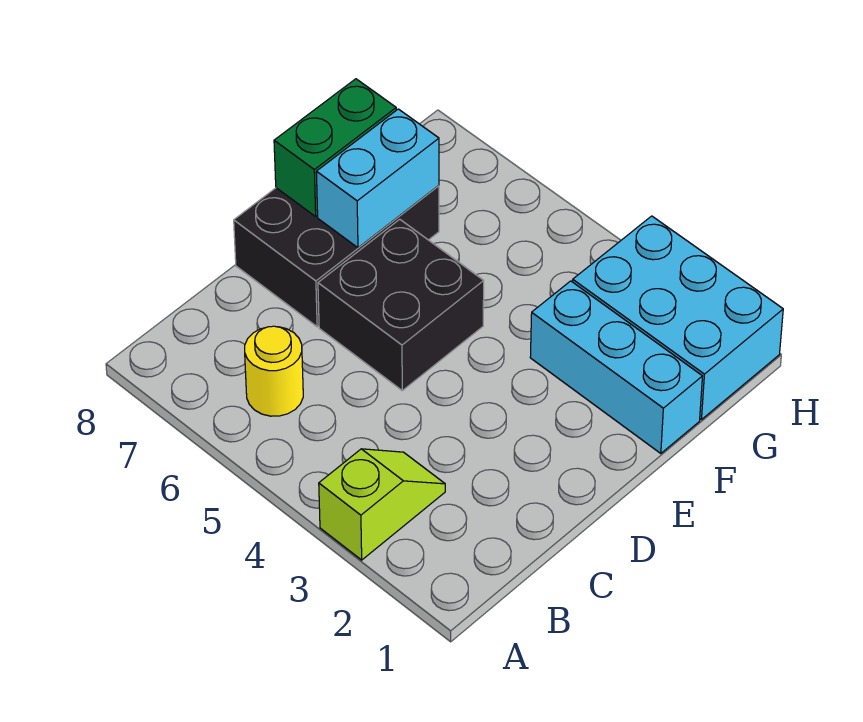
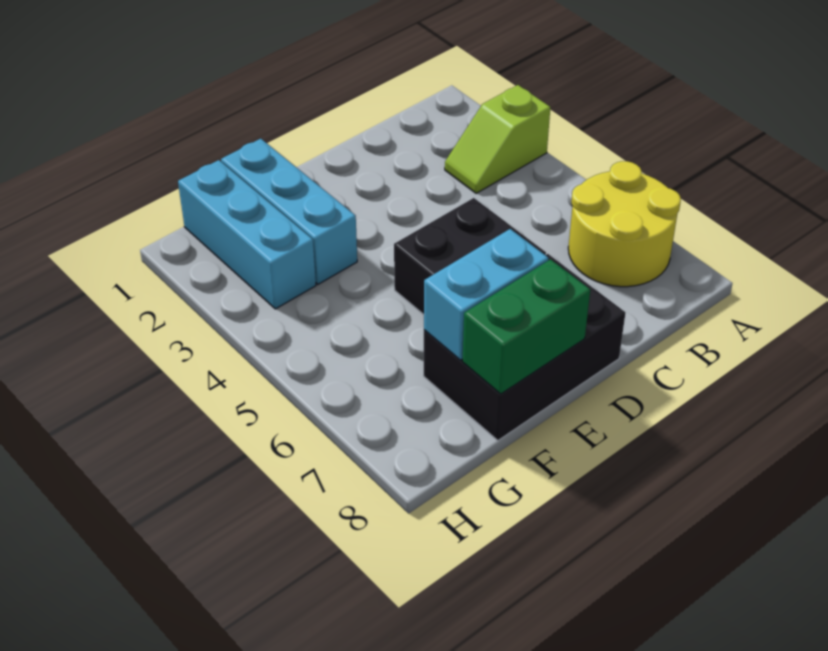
yellow round brick B6 level 1 -> yellow round brick A6:B7 level 1
cyan brick G1:H3 level 1 -> cyan brick G1:G3 level 1

